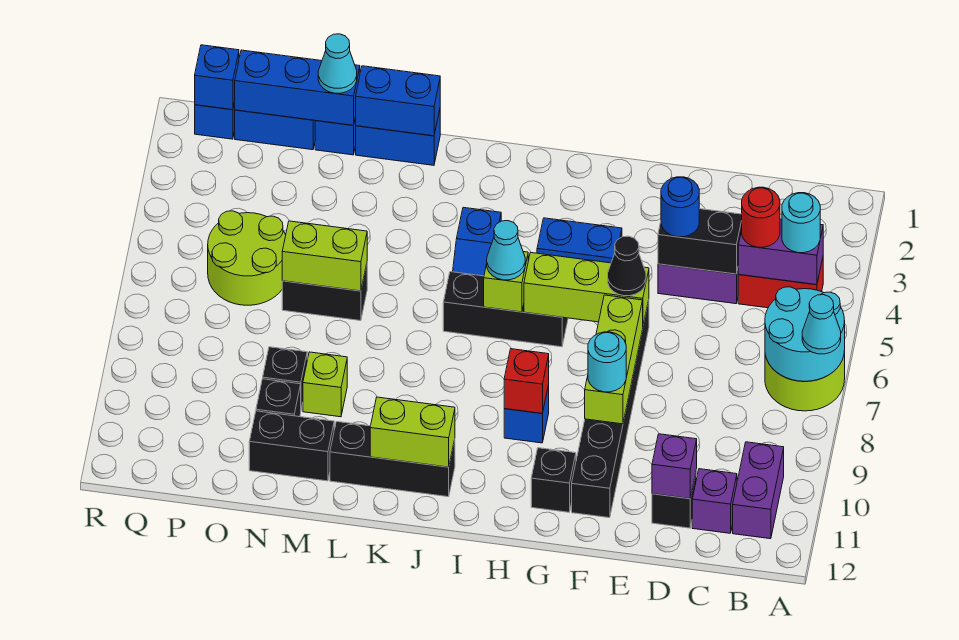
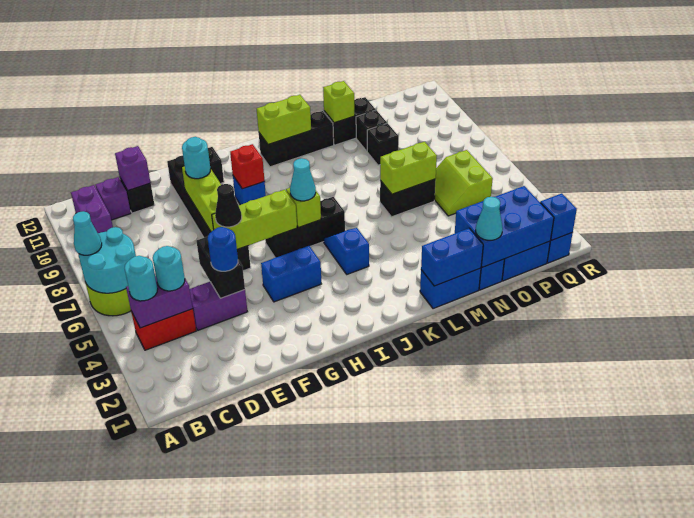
red round brick C4 level 3 -> cyan round brick C4 level 3
black brick D4:E4 level 2 -> black brick E4:E5 level 2
lime brick M9 level 1 -> lime brick M11 level 2
blue brick N1:P1 level 2 -> blue brick N1:P2 level 2
lime round brick O5:P6 level 1 -> lime slope O5:P6 level 1 top P

